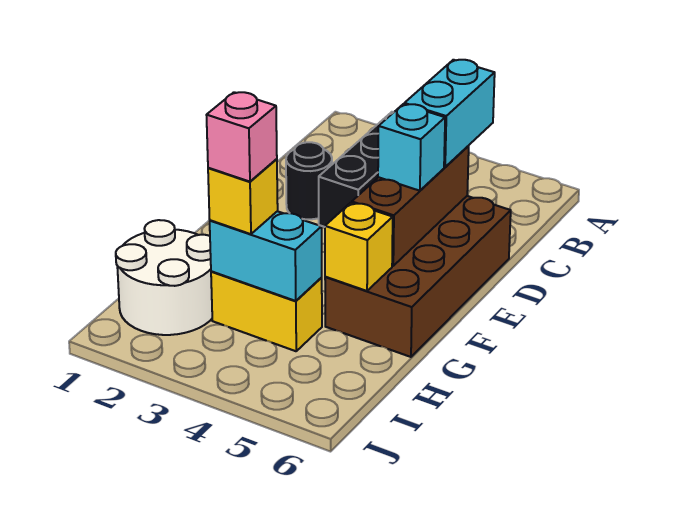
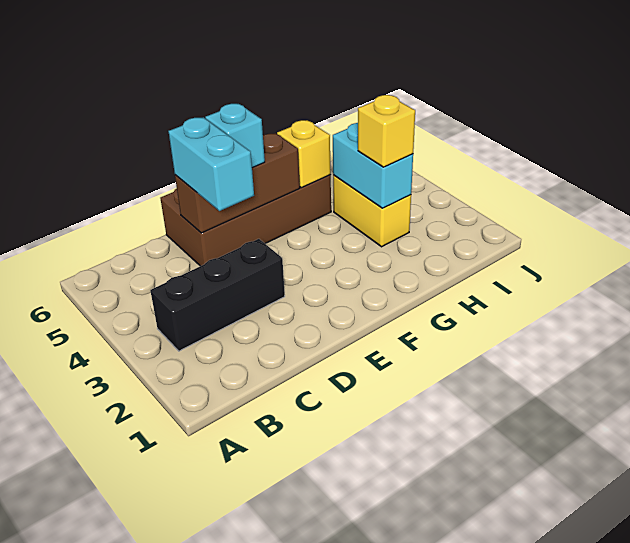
cyan brick C5:D5 level 3 -> cyan brick D4:D5 level 3
black round brick D2 level 1 -> none
white round brick H1:I2 level 1 -> none
pink brick H3 level 4 -> none

